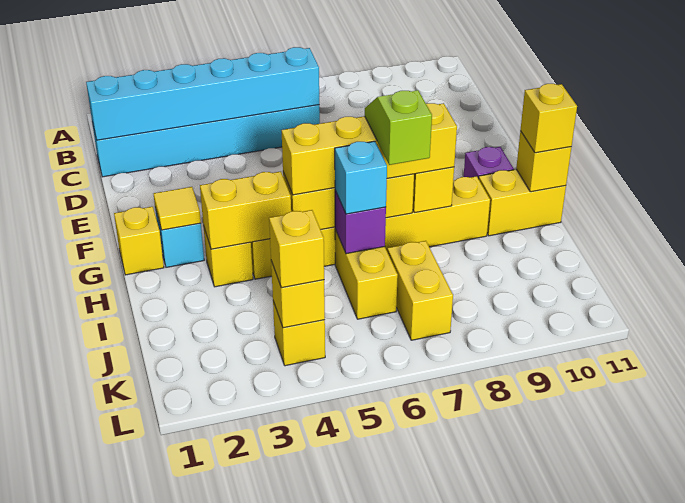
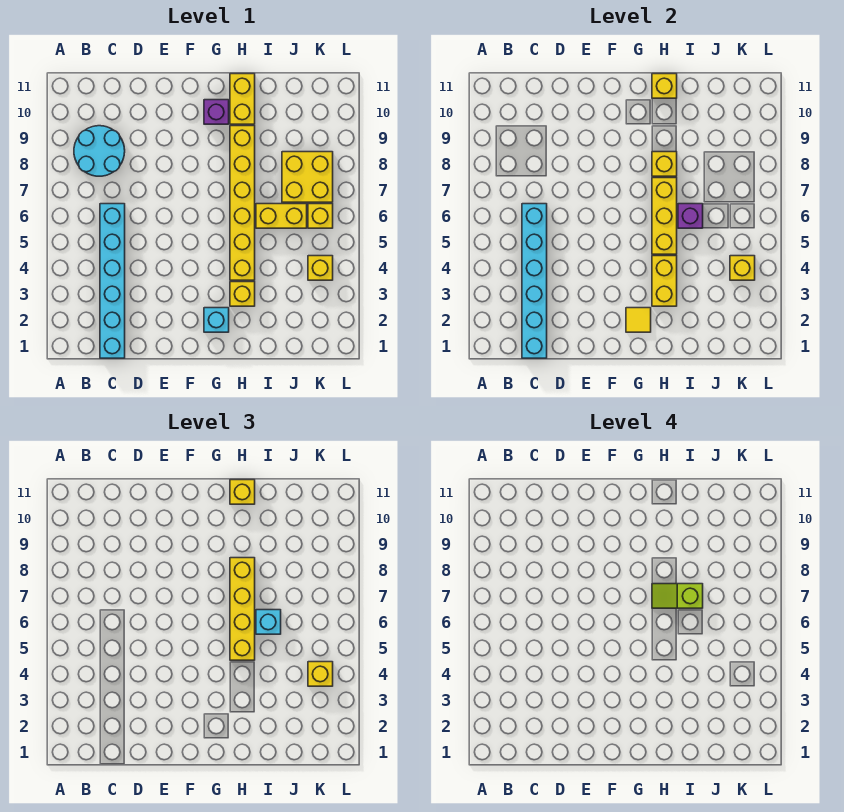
none -> cyan round brick B8:C9 level 1
yellow brick G1 level 1 -> yellow brick K6 level 1
yellow brick J7:K7 level 1 -> yellow brick J7:K8 level 1

